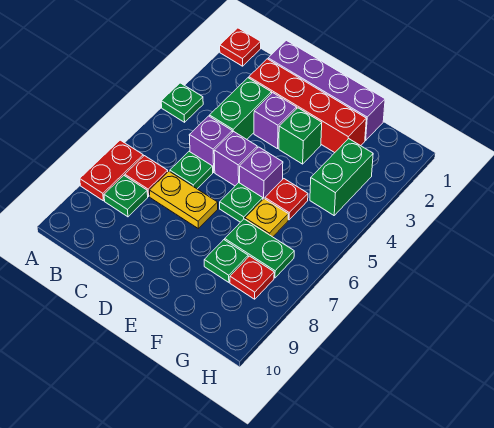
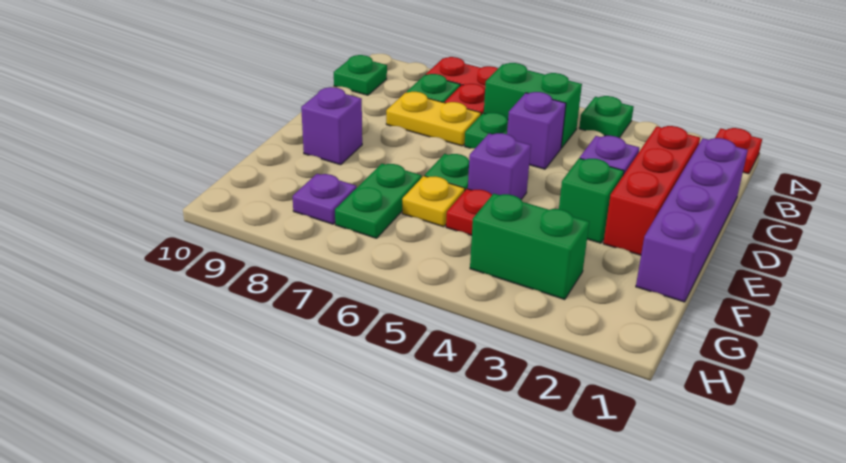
red brick C2:F2 level 1 -> red brick C2:E2 level 1
green brick C3:C4 level 1 -> green brick B5:B6 level 1
yellow plate C7:D7 level 1 -> yellow plate C7:C8 level 1
purple brick D5 level 1 -> purple brick E9 level 1
green plate F8 level 1 -> green plate B10 level 1
red plate G8 level 1 -> purple plate G8 level 1

